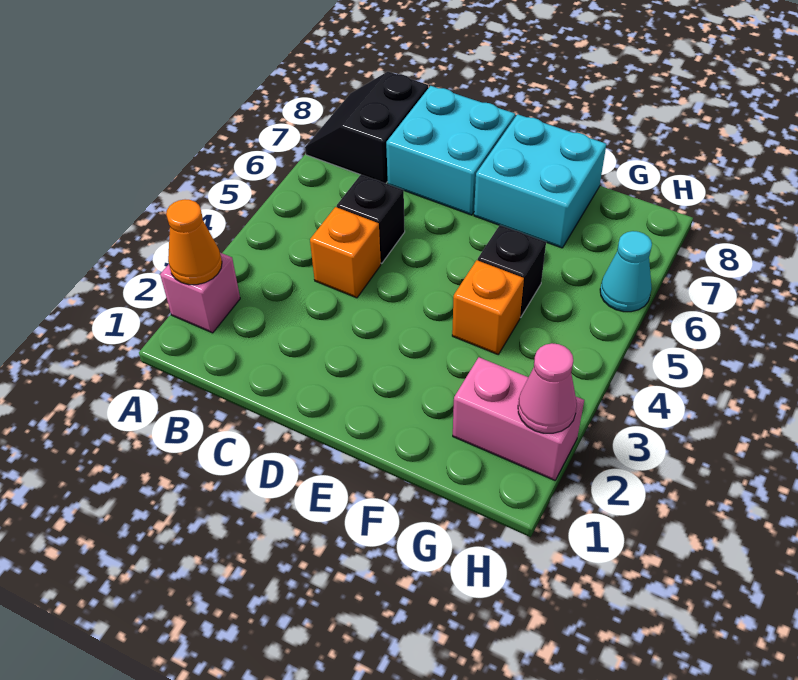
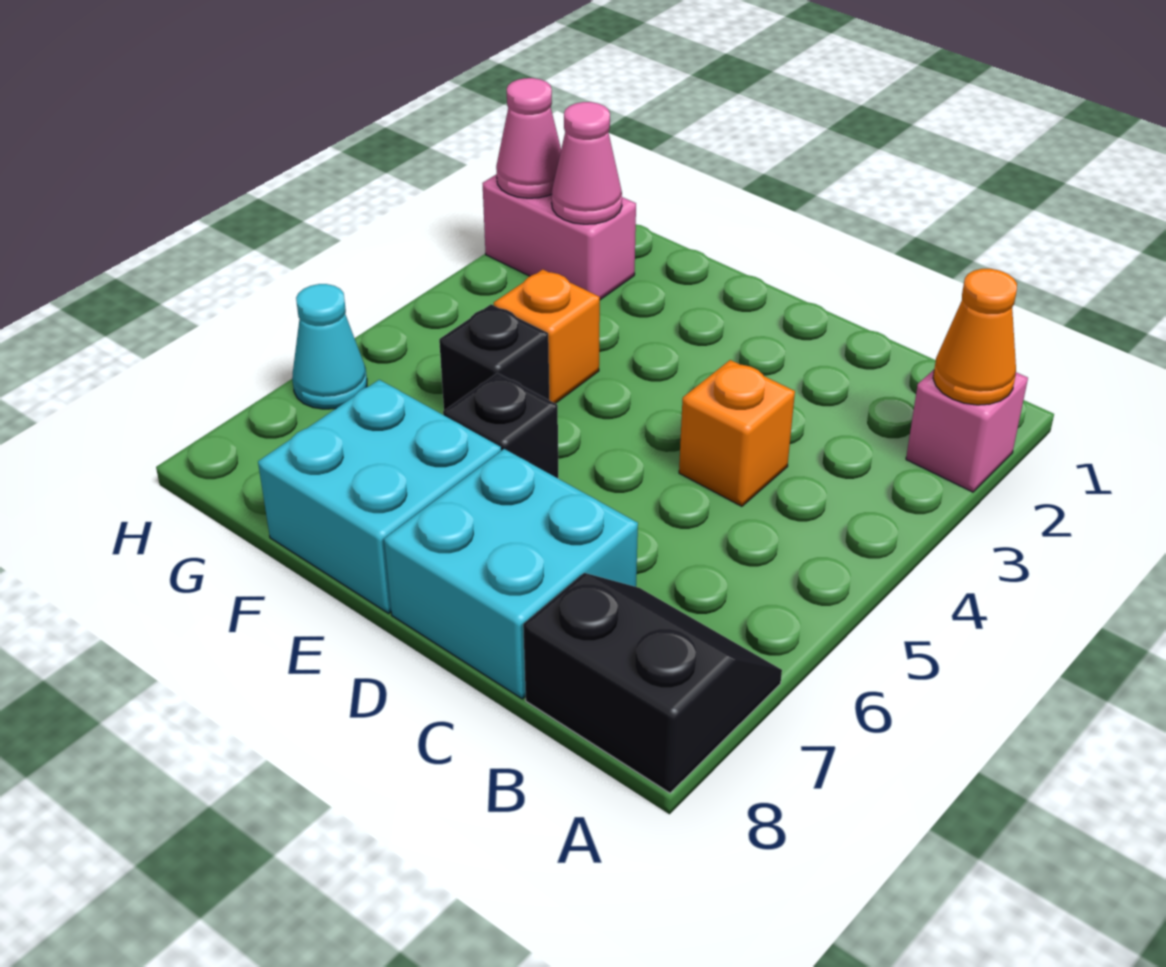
black slope A7:B8 level 1 top B -> black slope A7:B8 level 1 top 8
black brick C5 level 1 -> black brick E6 level 1
none -> pink cone G2 level 2

